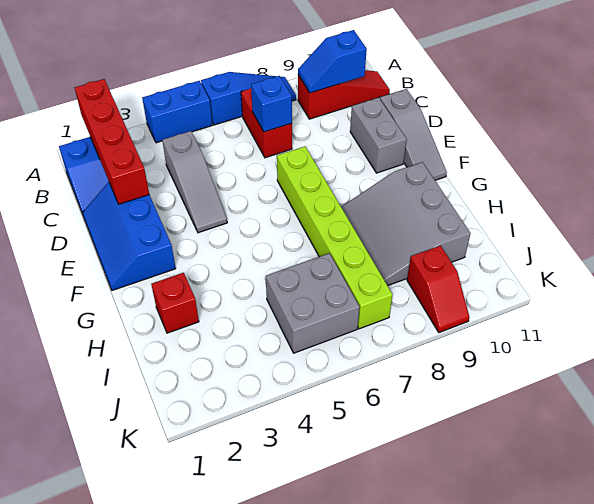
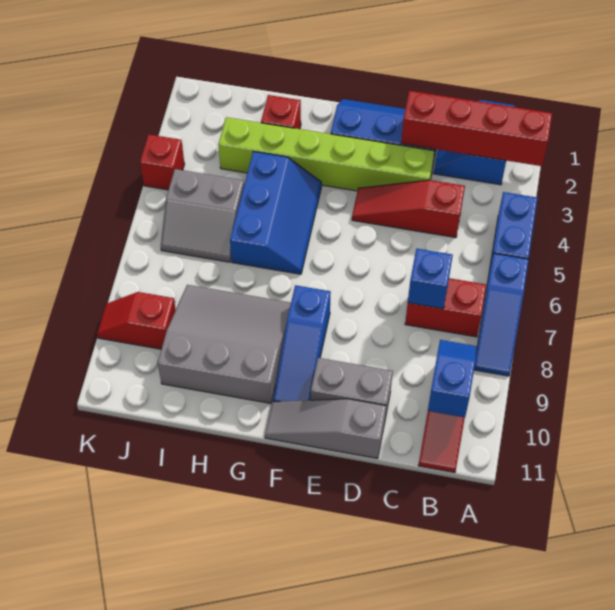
grey slope C4:E4 level 1 top C -> red slope C4:E4 level 1 top C
lime brick E7:J7 level 1 -> lime brick D3:I3 level 1
none -> blue slope F8:F10 level 1 top 8
none -> blue slope G4:H6 level 1 top H
grey brick I5:J6 level 1 -> grey slope I5:J6 level 1 top 5
none -> red brick K4 level 1

